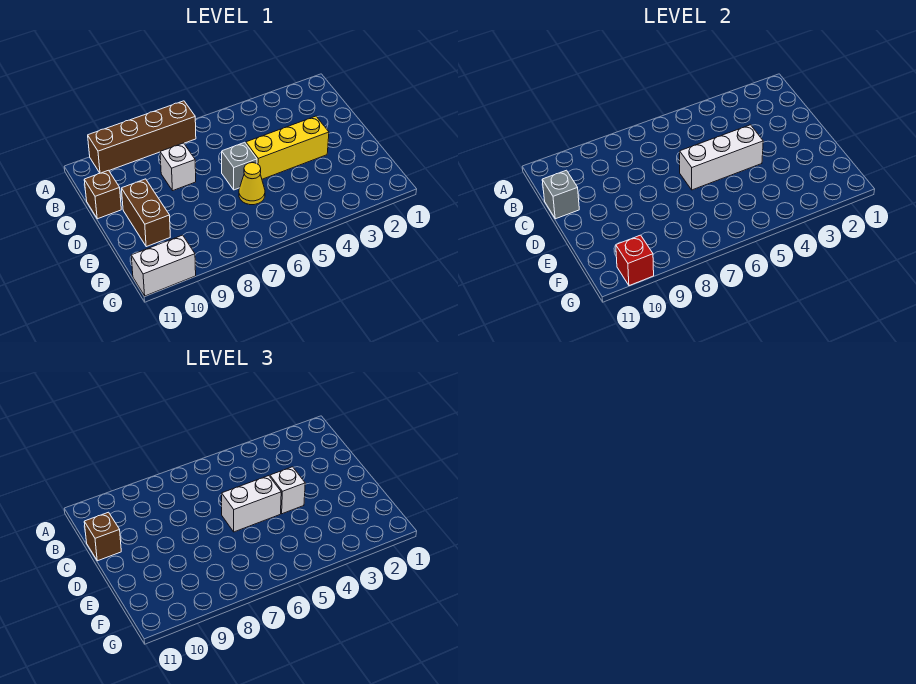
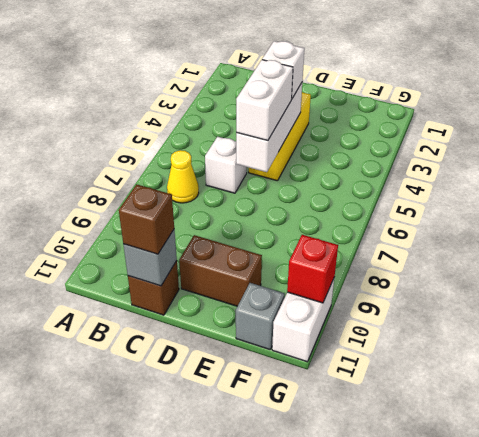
brown brick A7:A10 level 1 -> none
white brick C8 level 1 -> white brick C6 level 1
grey brick D6 level 1 -> grey brick F11 level 1
yellow cone E6 level 1 -> yellow cone B7 level 1

